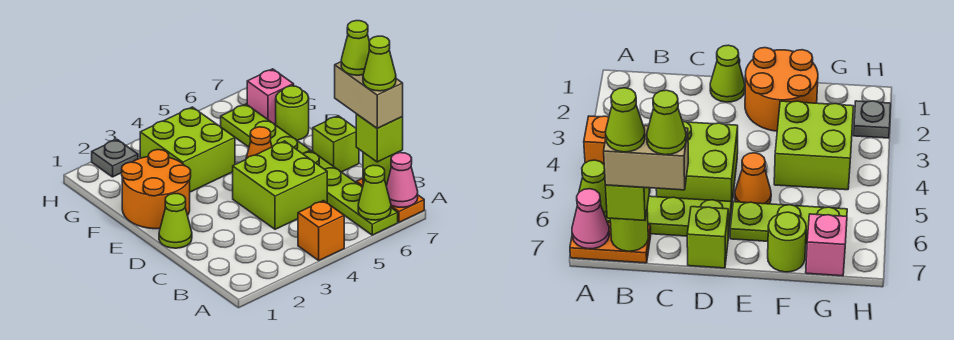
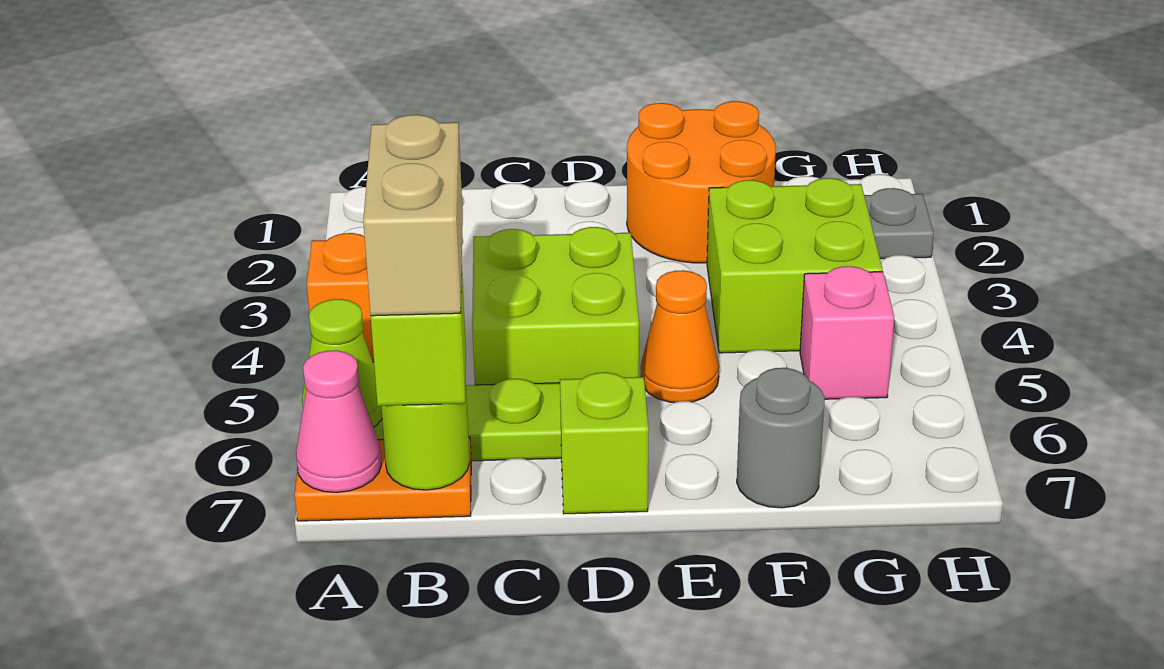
tan brick B7:C7 level 4 -> tan brick B6:B7 level 4
lime cone B7 level 5 -> none
lime cone C7 level 5 -> none
lime cone D1 level 1 -> none
lime plate E6:G6 level 1 -> none
lime round brick F7 level 1 -> grey round brick F7 level 1
pink brick G7 level 1 -> pink brick G5 level 1

